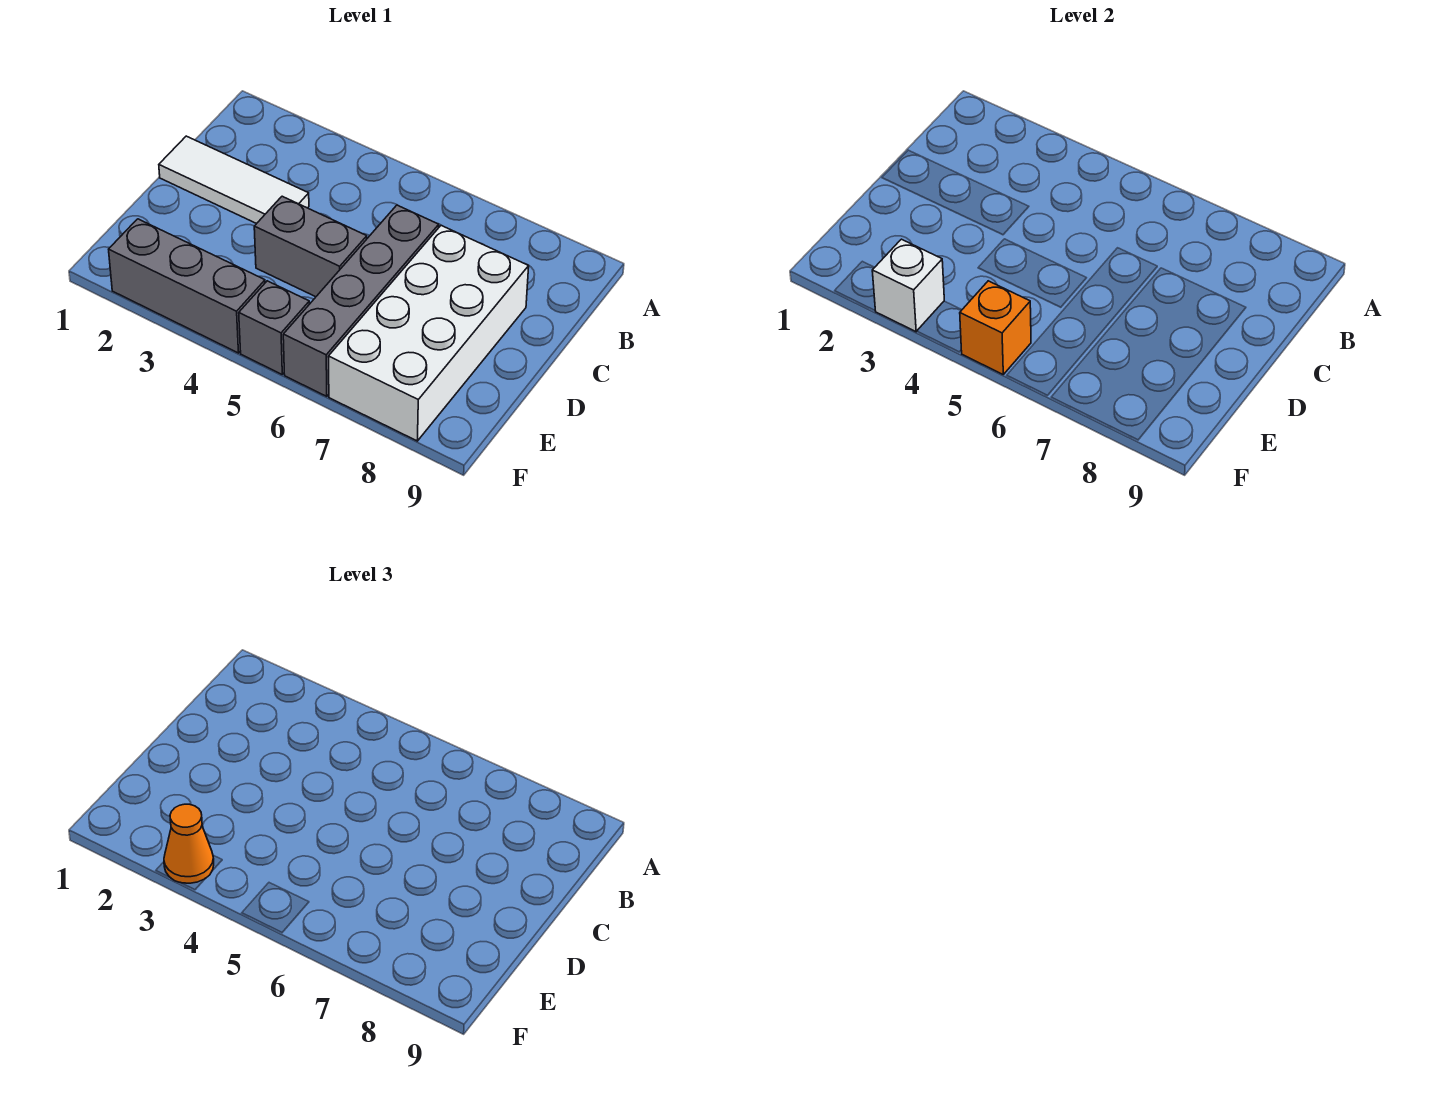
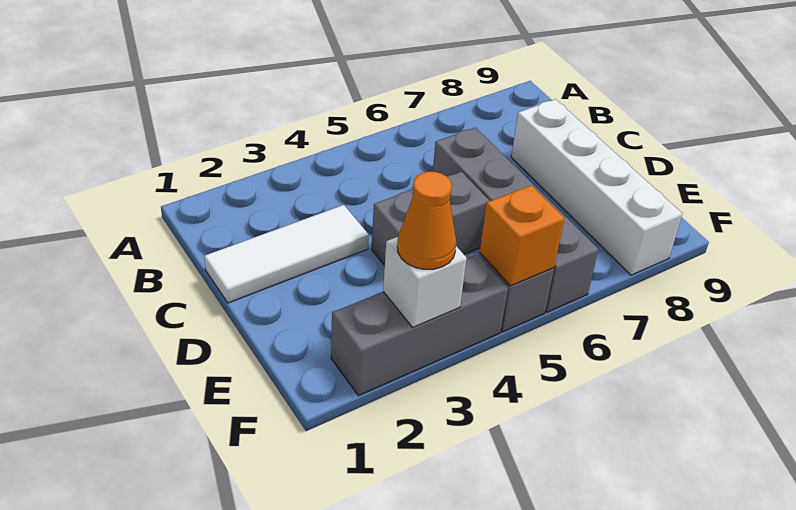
white brick C7:F8 level 1 -> white brick C8:F8 level 1

